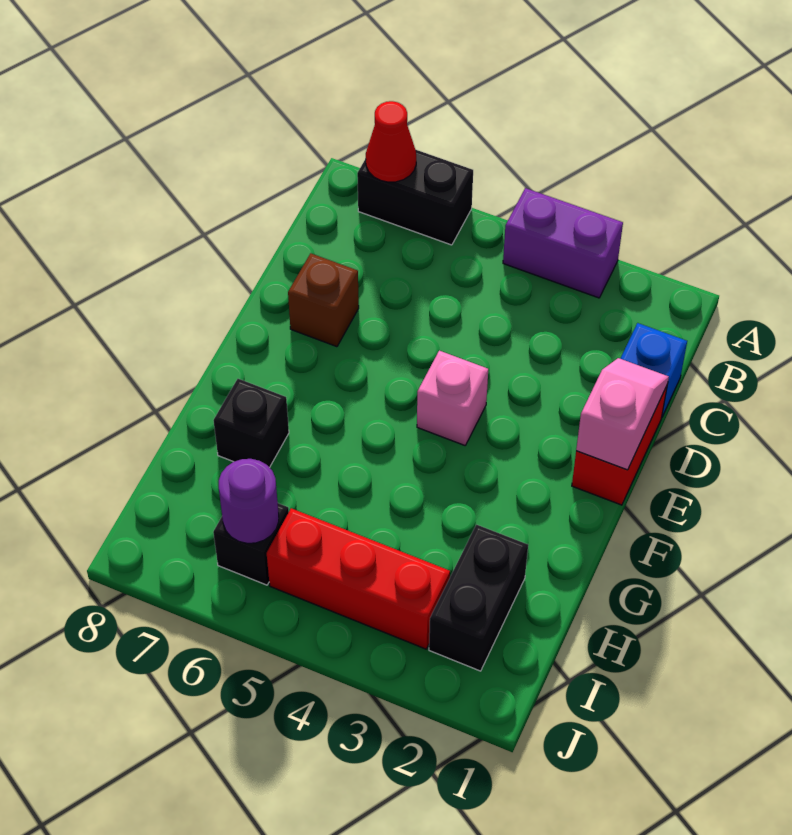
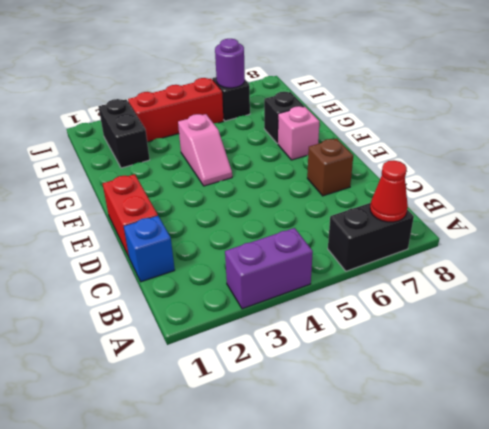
pink slope D1:E1 level 2 top E -> pink slope F4:G4 level 1 top G
pink brick E4 level 1 -> pink brick F7 level 1

